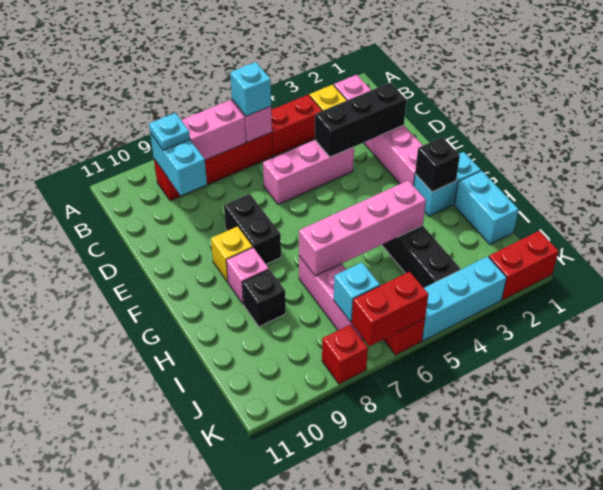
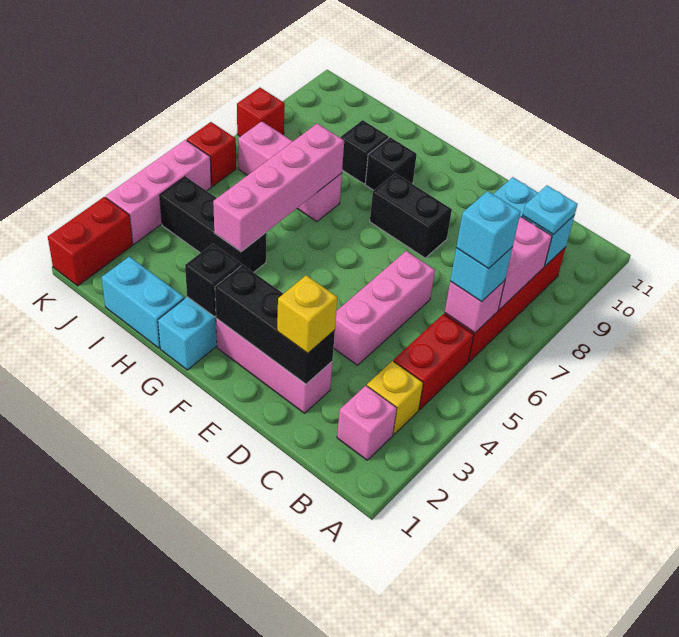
black brick D2:D4 level 2 -> black brick D2:F2 level 2
yellow brick F9 level 1 -> yellow brick D2 level 3
pink brick G9 level 1 -> black brick G9 level 1
cyan brick J7 level 2 -> cyan brick B6 level 4
cyan brick K3:K5 level 1 -> pink brick K3:K5 level 1
red brick K6:K7 level 2 -> none

